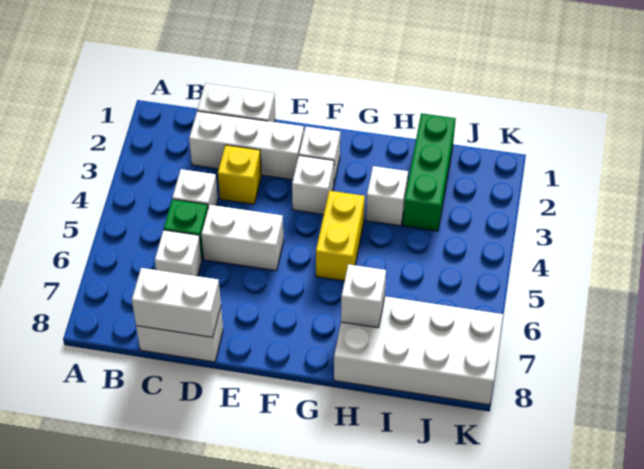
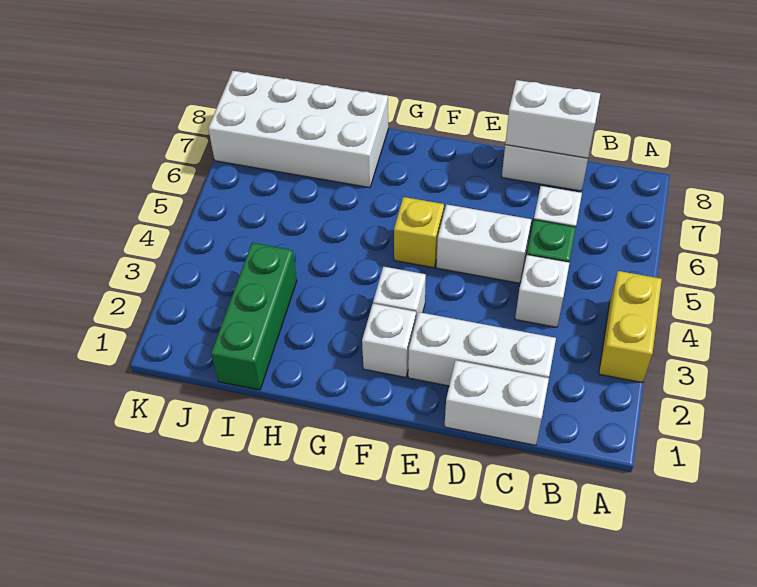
yellow brick D3 level 1 -> yellow brick F5 level 1
yellow brick G4:G5 level 1 -> yellow brick A3:A4 level 1
white brick H3 level 1 -> none
white brick H7 level 2 -> none

